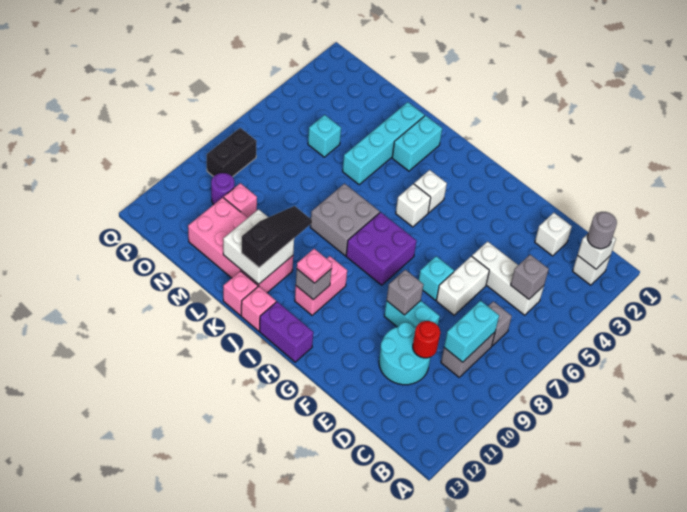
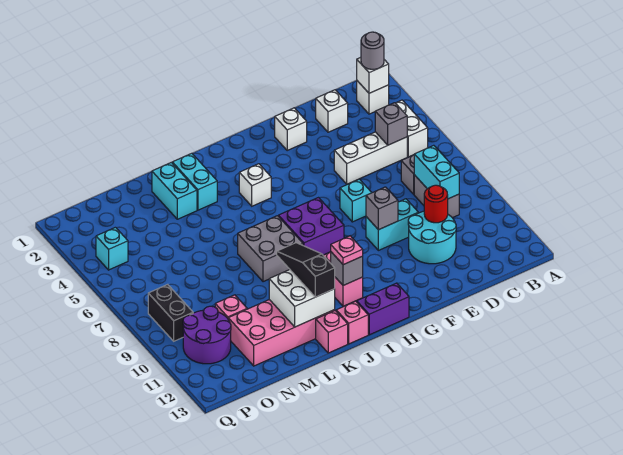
white brick E6:E7 level 1 -> white brick B4:B5 level 1
white brick I5 level 1 -> white brick F2 level 1
cyan brick L2:L5 level 1 -> cyan brick L2:L3 level 1
cyan brick N5 level 1 -> cyan brick P4 level 1
purple round brick O10 level 1 -> purple round brick O10:P11 level 1

